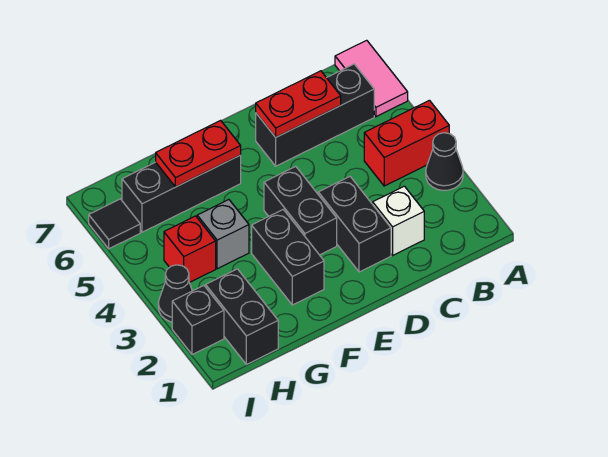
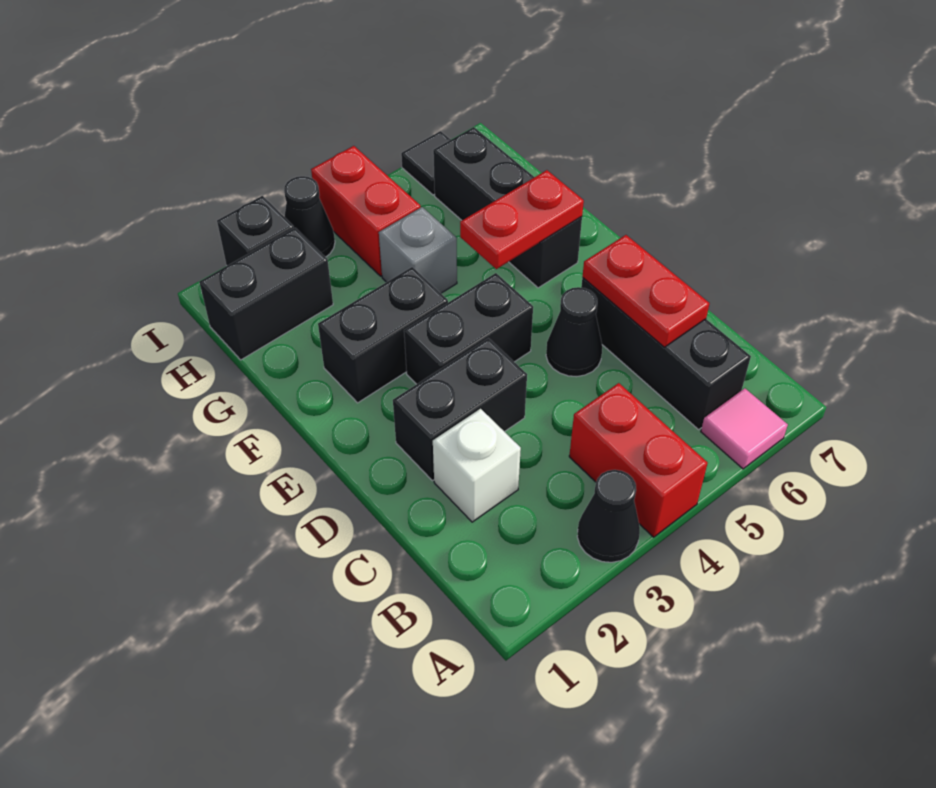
pink tile A6:A7 level 1 -> pink tile A6 level 1
none -> black cone D5 level 1
red plate F6:G6 level 2 -> red plate F5:F6 level 2
red brick H4 level 1 -> red brick H4:I4 level 1

